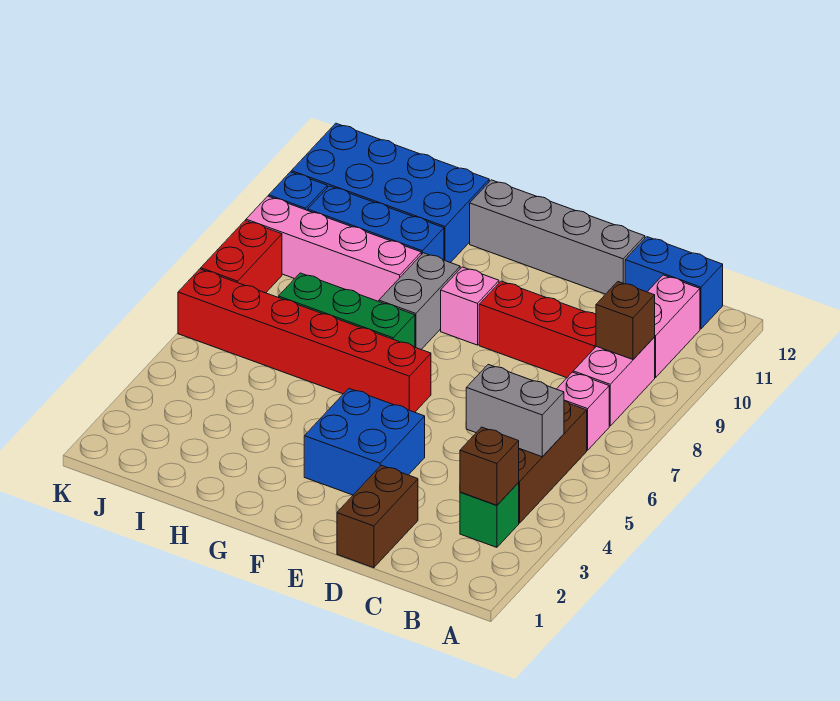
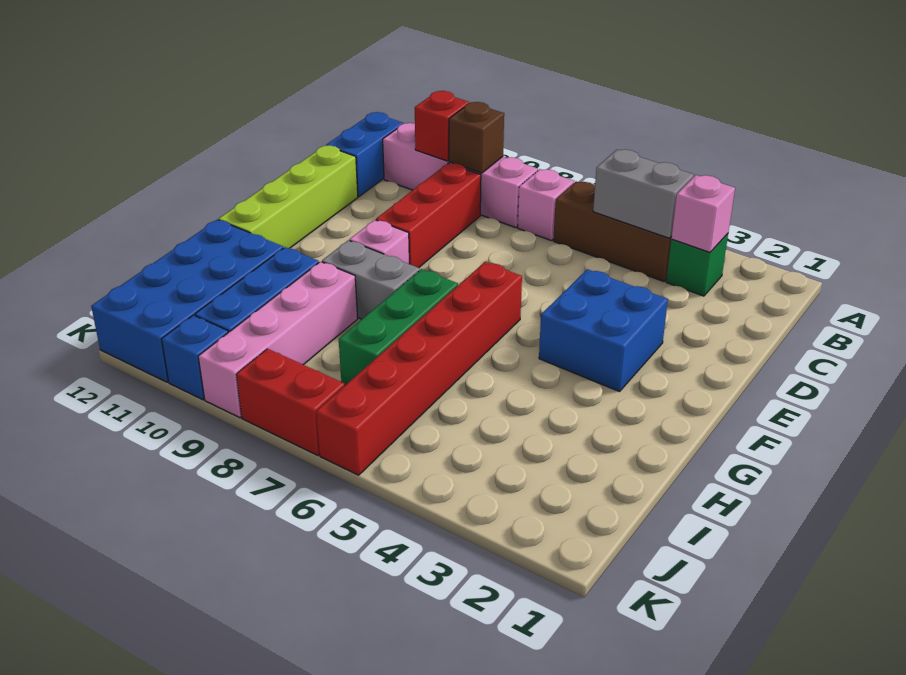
brown brick B3 level 2 -> pink brick B3 level 2
grey brick B5:C5 level 2 -> grey brick B4:B5 level 2
none -> red brick B10 level 2
brown brick D1:D2 level 1 -> none
grey brick D12:G12 level 1 -> lime brick D12:G12 level 1

